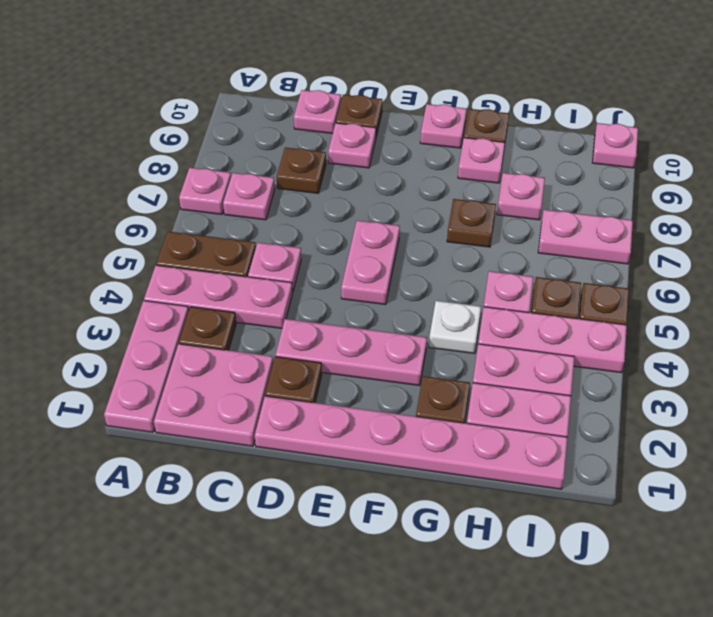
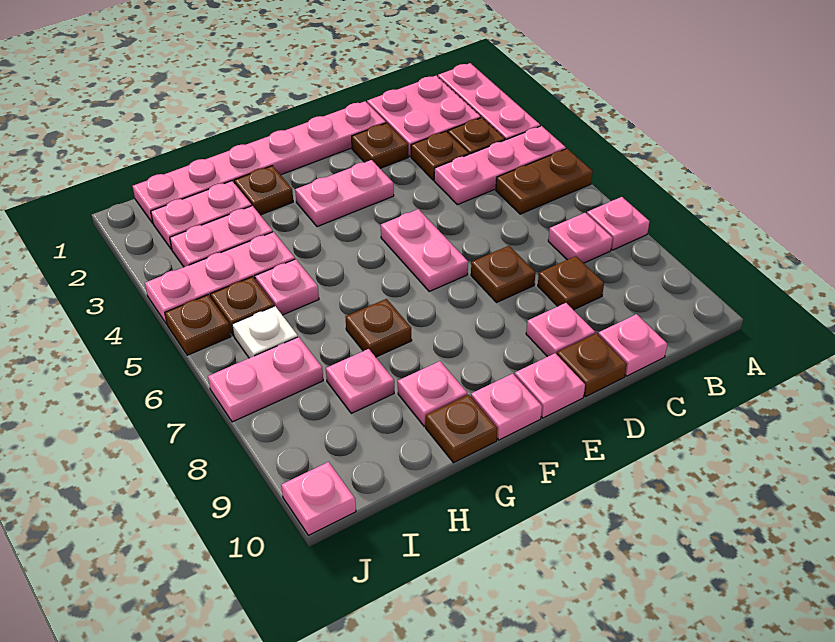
none -> brown plate C3 level 1
pink plate C5 level 1 -> pink plate E10 level 1
pink plate D3:F3 level 1 -> pink plate E3:F3 level 1
none -> brown plate D7 level 1
white plate G4 level 1 -> white plate I6 level 1

